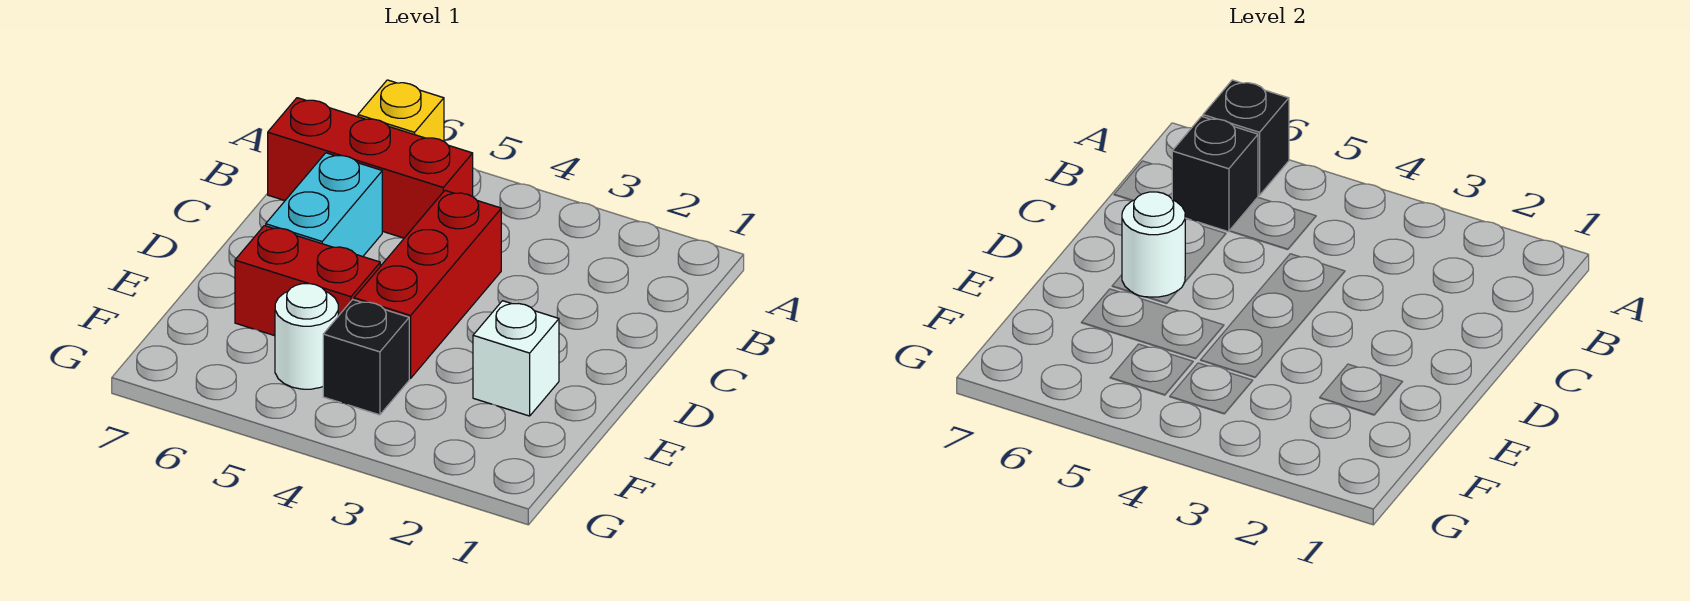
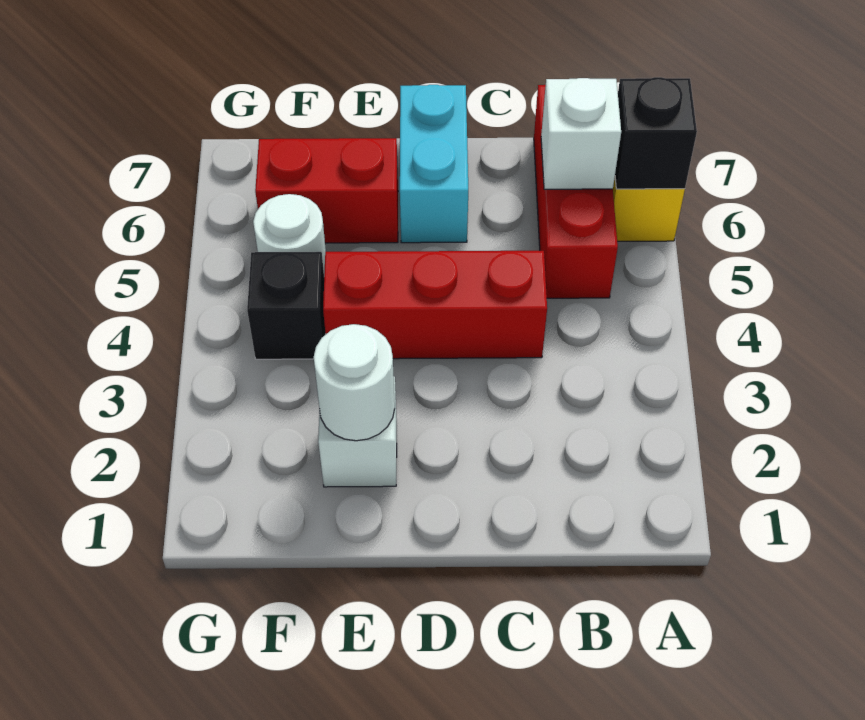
black brick B6 level 2 -> white brick B6 level 2
cyan brick C6:D6 level 1 -> cyan brick D6:D7 level 1
white round brick D6 level 2 -> white round brick E2 level 2
red brick E5:E6 level 1 -> red brick E6:F6 level 1

